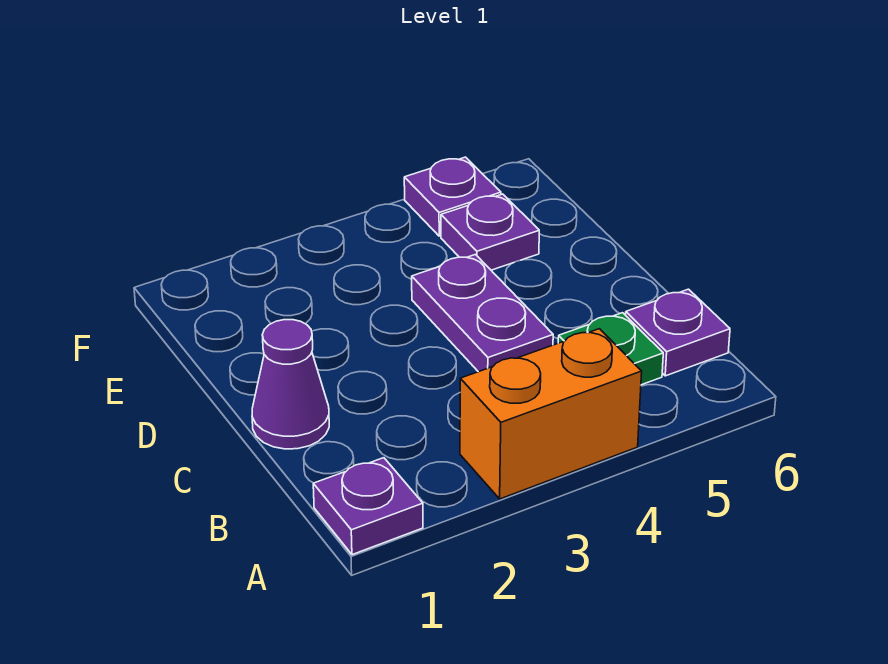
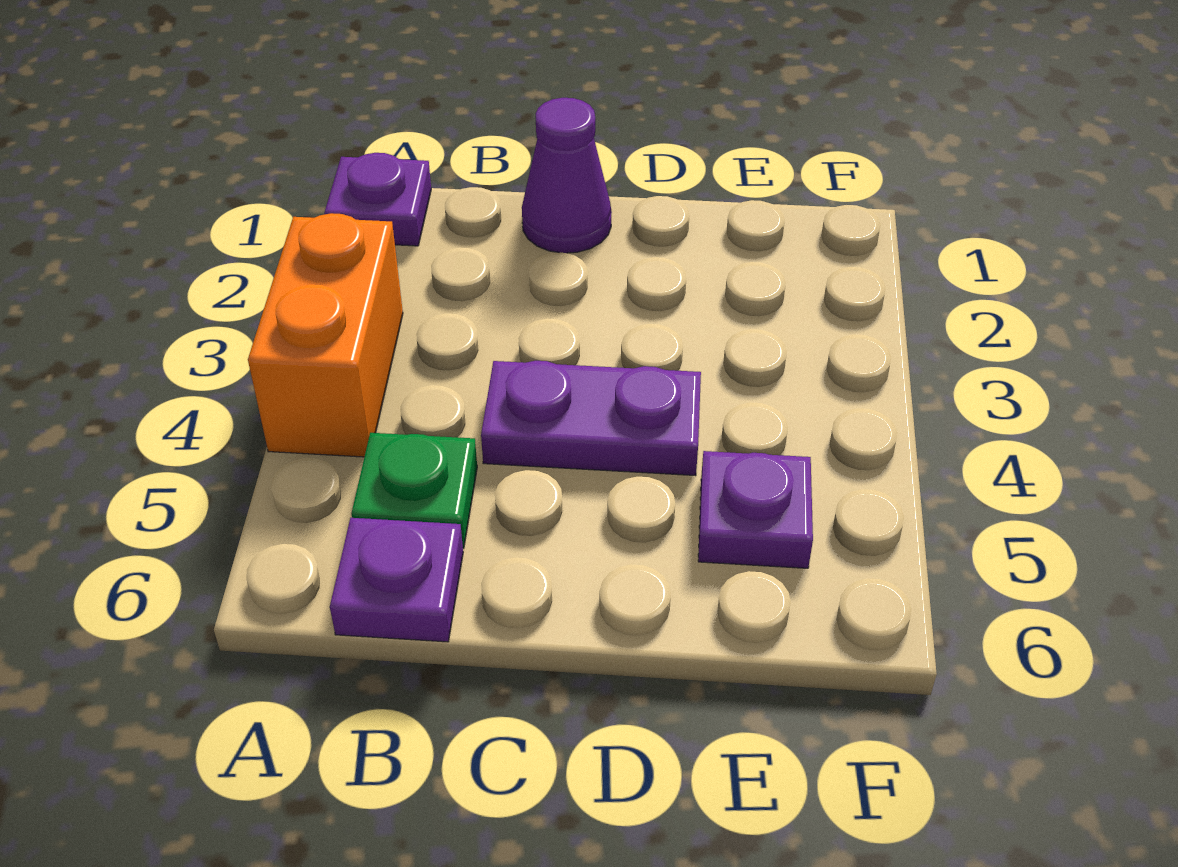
purple plate F5 level 1 -> none

